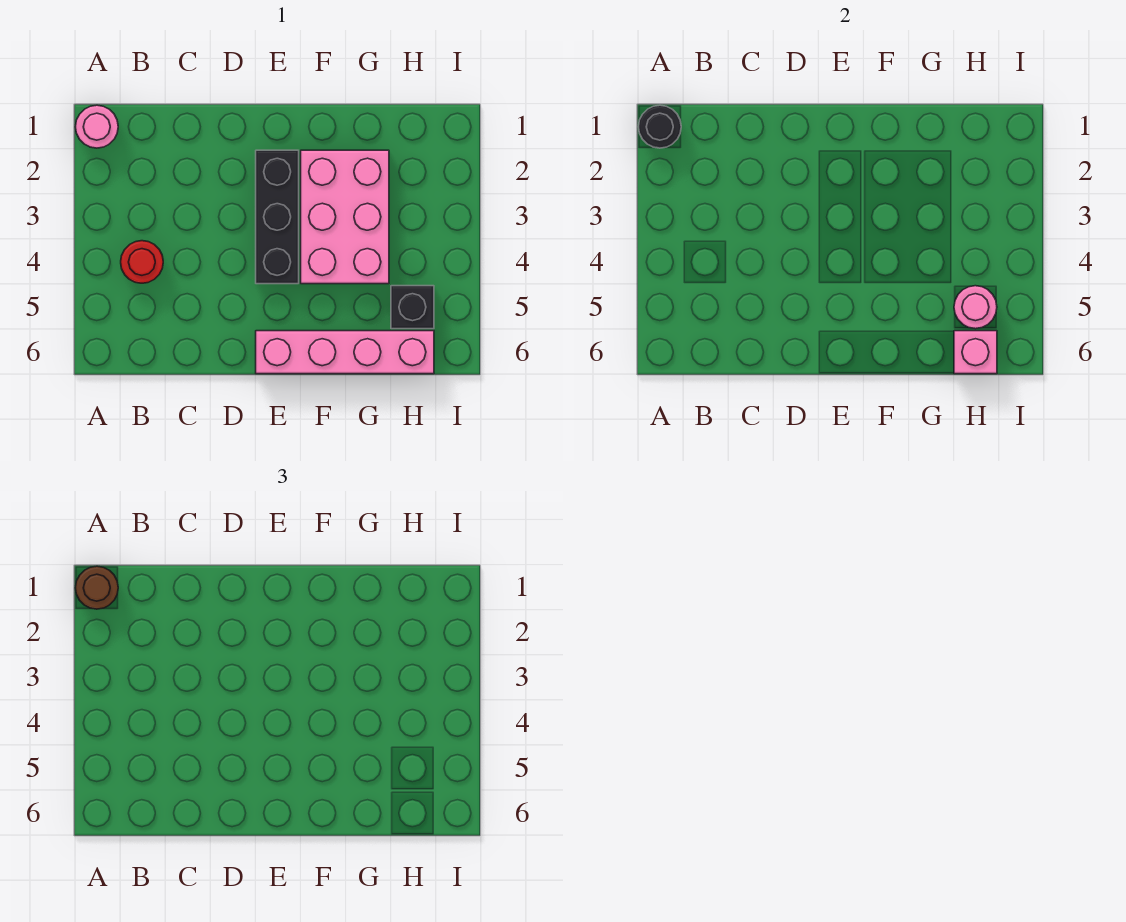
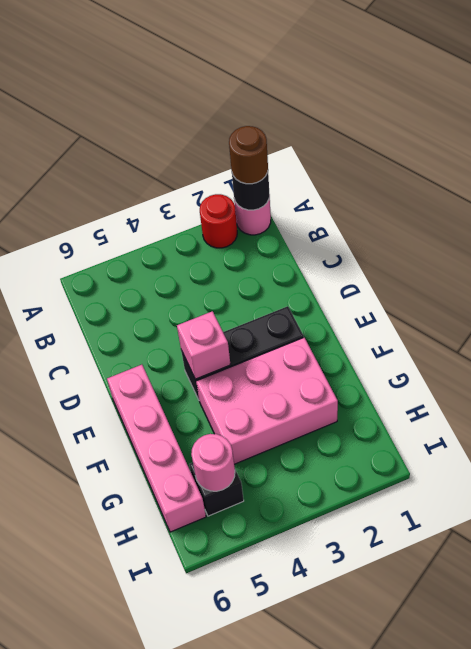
red round brick B4 level 1 -> red round brick A2 level 1
pink brick H6 level 2 -> pink brick E4 level 2

